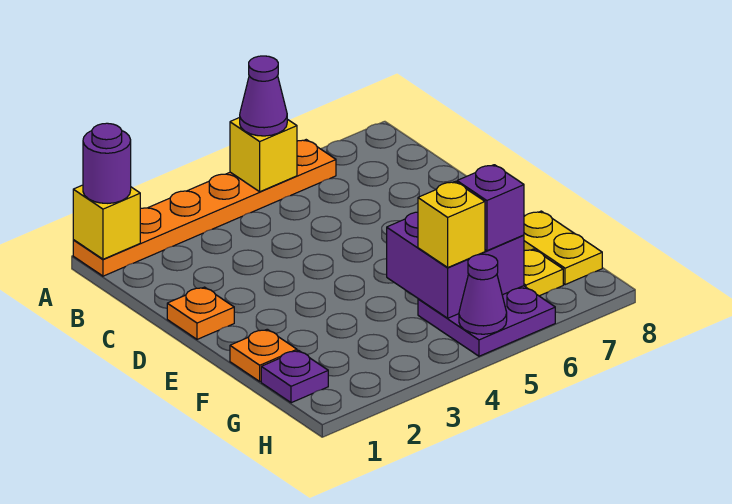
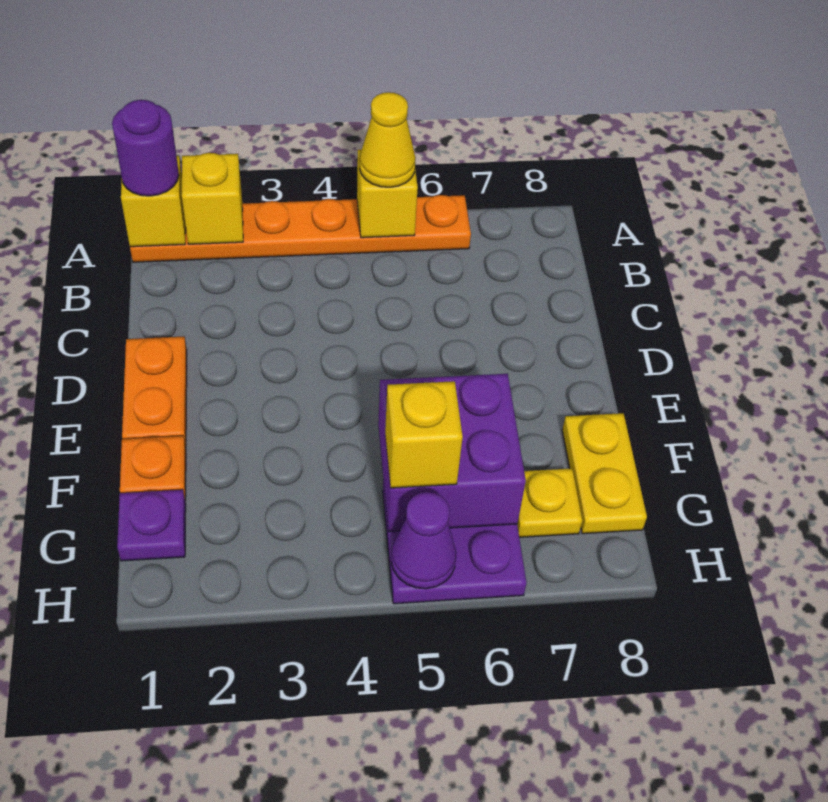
none -> yellow brick A2 level 2
purple cone A5 level 3 -> yellow cone A5 level 3
orange plate D1 level 1 -> orange plate D1:E1 level 1
purple brick G6 level 3 -> none

